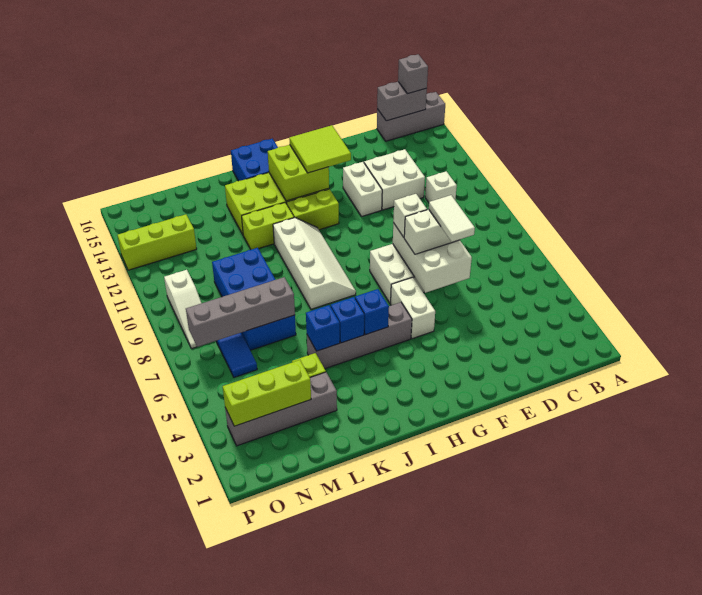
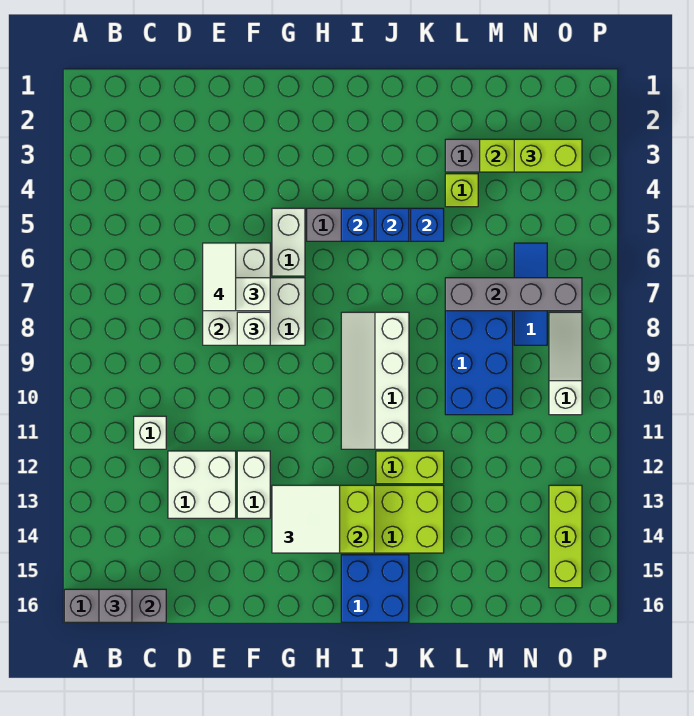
lime tile G13:H14 level 3 -> white tile G13:H14 level 3
lime brick H12:I12 level 1 -> lime brick N3:O3 level 3
lime brick N13:P13 level 1 -> lime brick O13:O15 level 1

